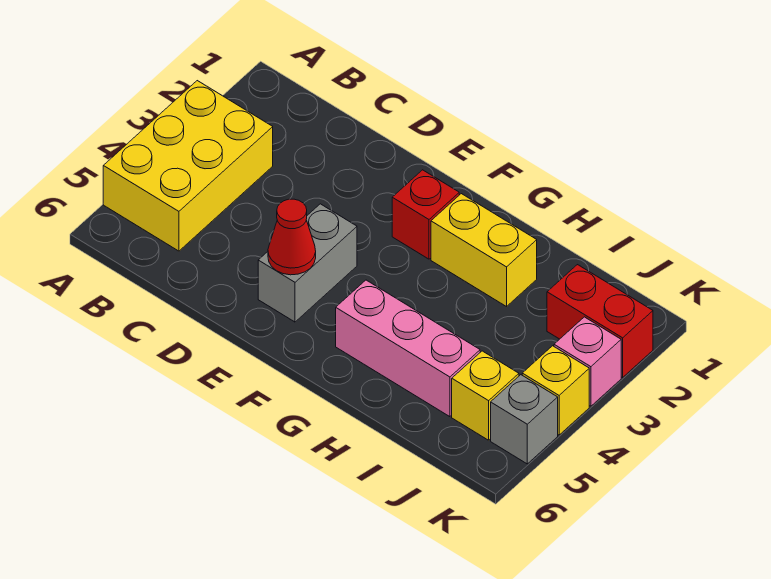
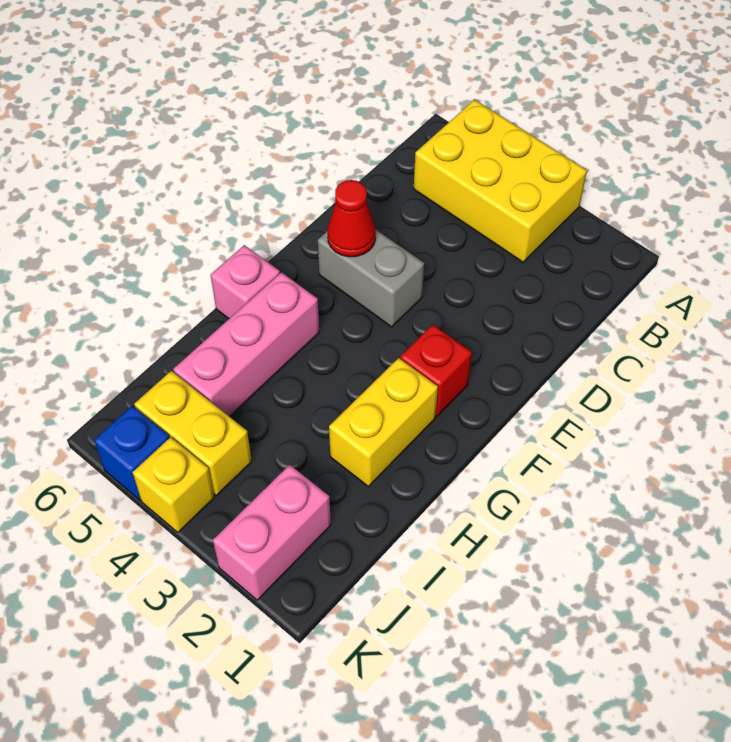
red brick J2:K2 level 1 -> pink brick J2:K2 level 1
yellow brick J5 level 1 -> yellow brick J4:J5 level 1
pink brick K3 level 1 -> pink brick G6 level 1
grey brick K5 level 1 -> blue brick K5 level 1

